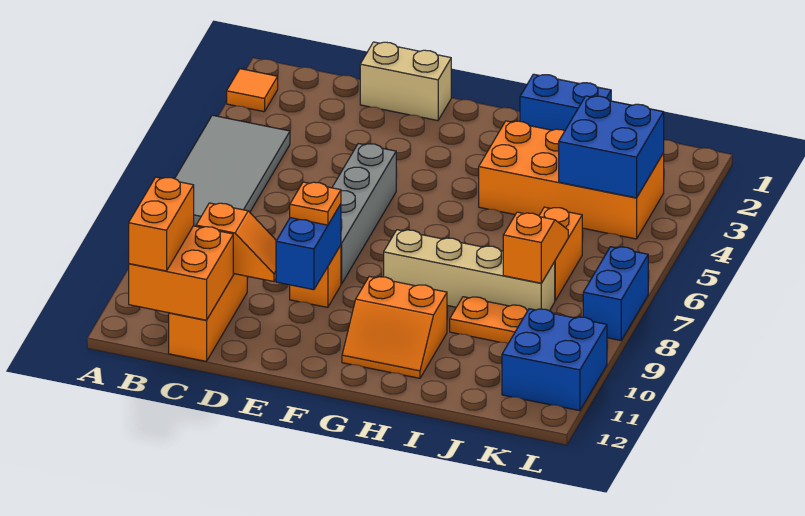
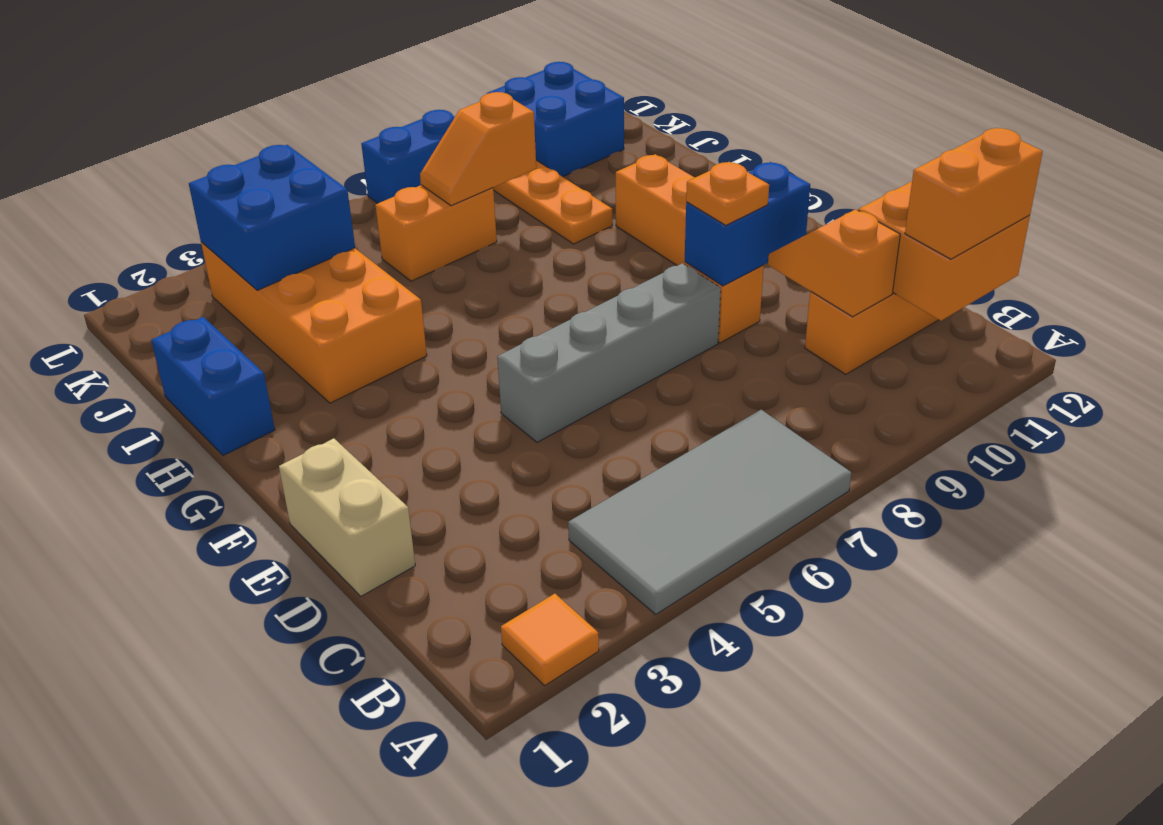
tan brick G8:J8 level 1 -> none

